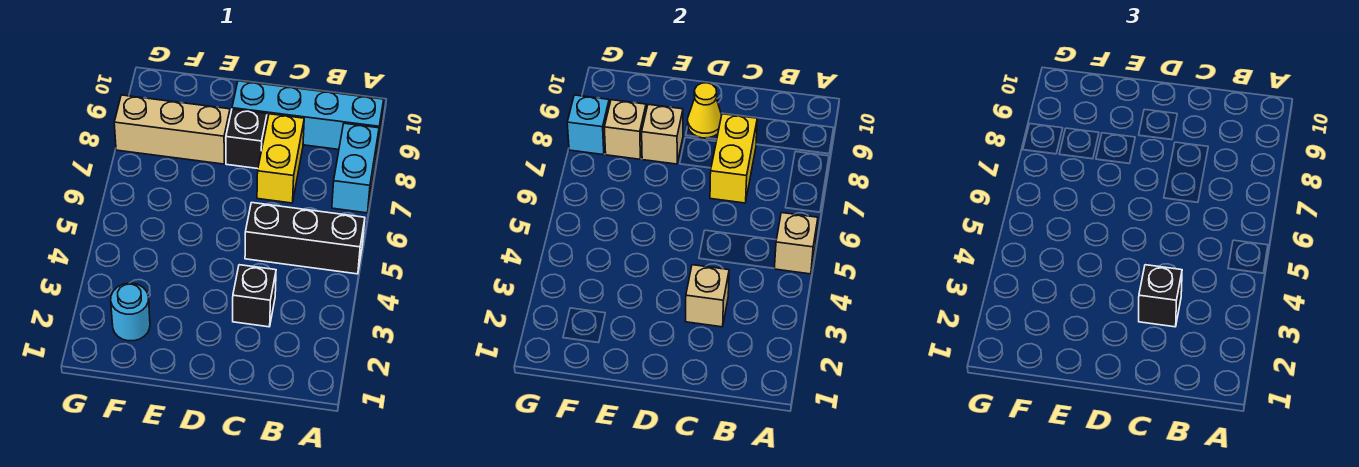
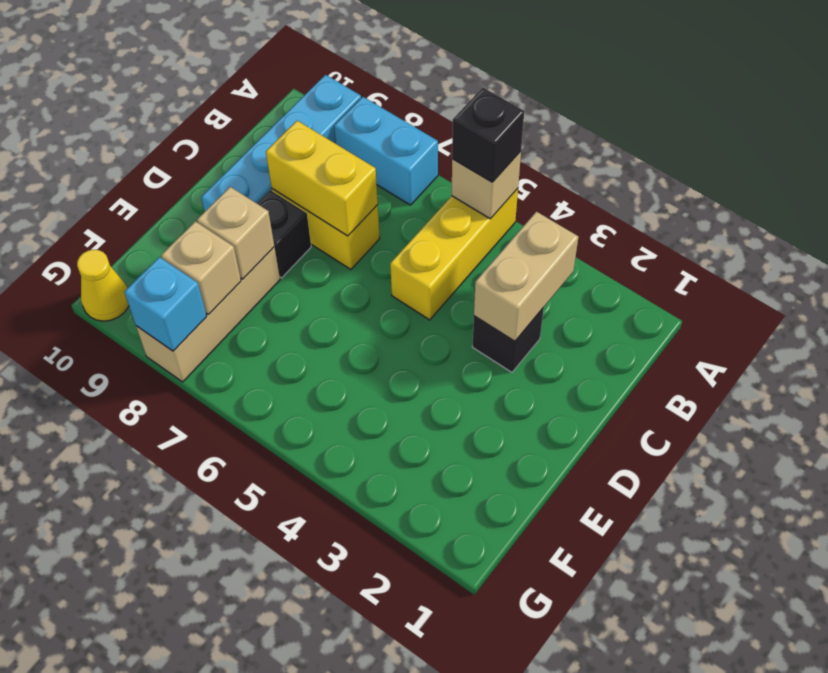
black brick A5:C5 level 1 -> yellow brick A5:C5 level 1
tan brick C3 level 2 -> tan brick B3:C3 level 2
black brick C3 level 3 -> black brick A5 level 3
yellow cone D9 level 2 -> yellow cone G10 level 1
cyan round brick F2 level 1 -> none

